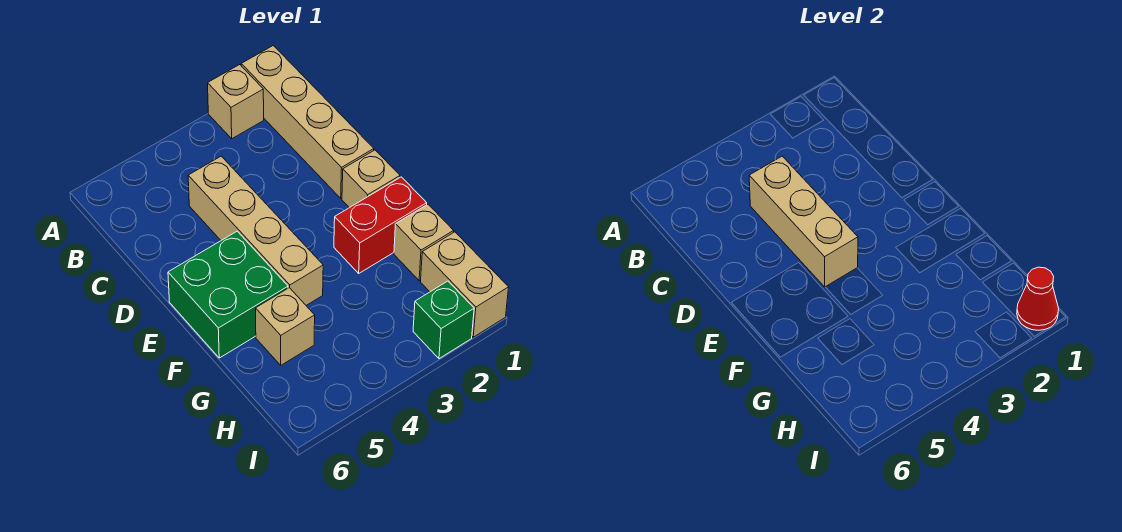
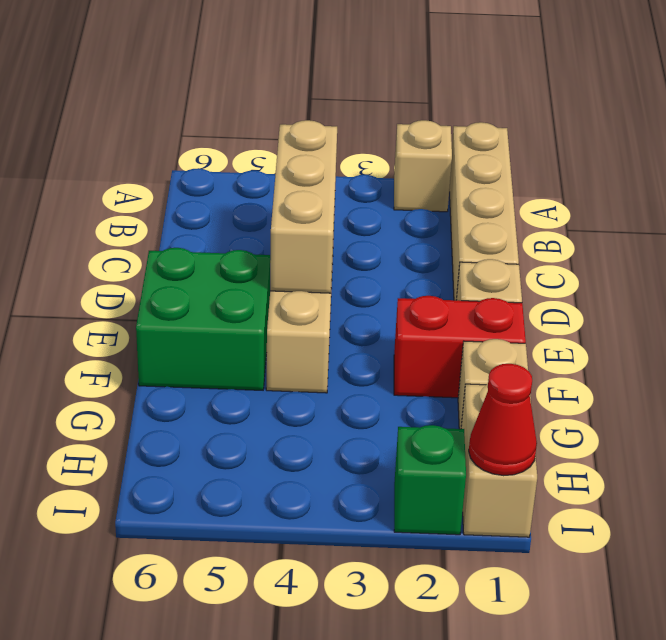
tan brick G5 level 1 -> none

